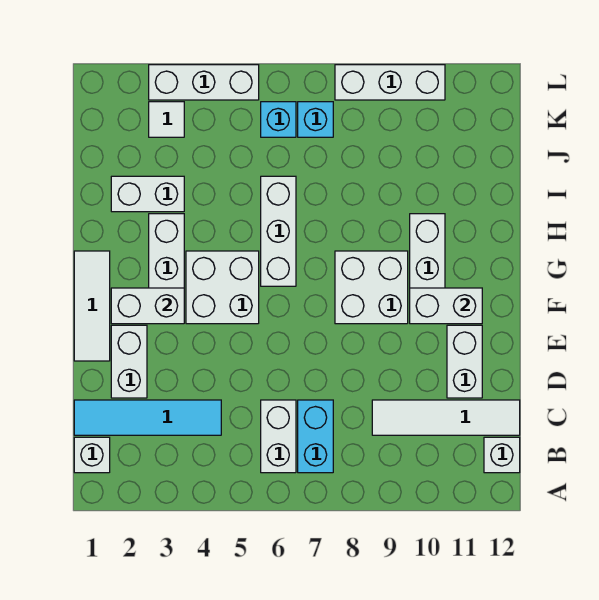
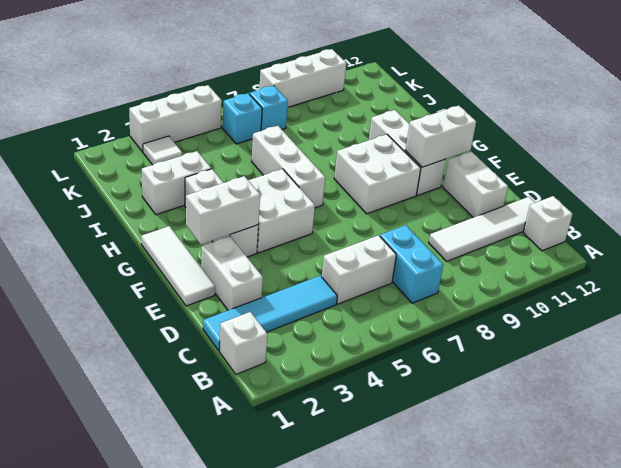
white brick B6:C6 level 1 -> white brick C5:C6 level 1

